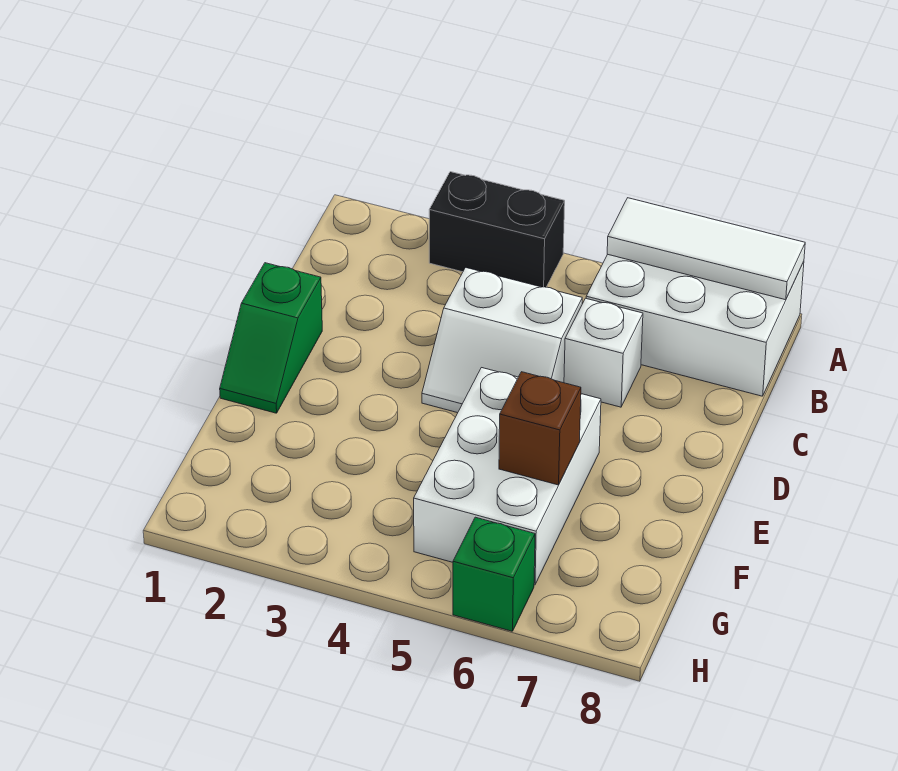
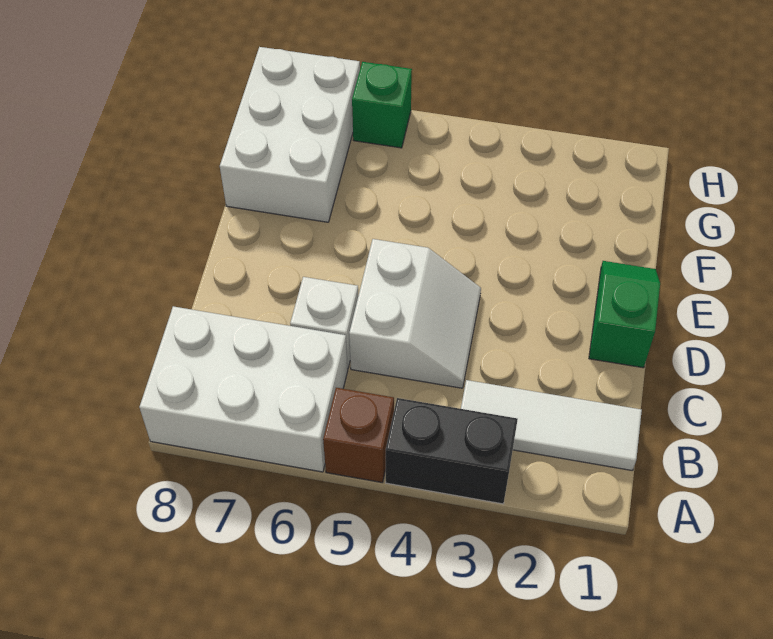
white tile A6:A8 level 2 -> white tile B1:B3 level 1
white slope C4:D5 level 1 top C -> white slope C4:D5 level 1 top 5
white brick E5:G6 level 1 -> white brick F7:H8 level 1
brown brick F6 level 2 -> brown brick A5 level 1

